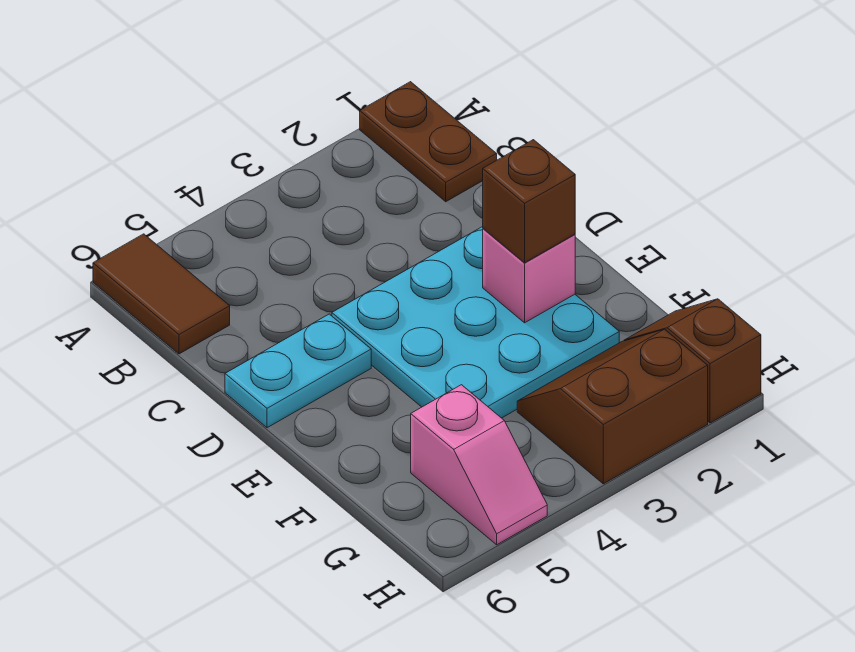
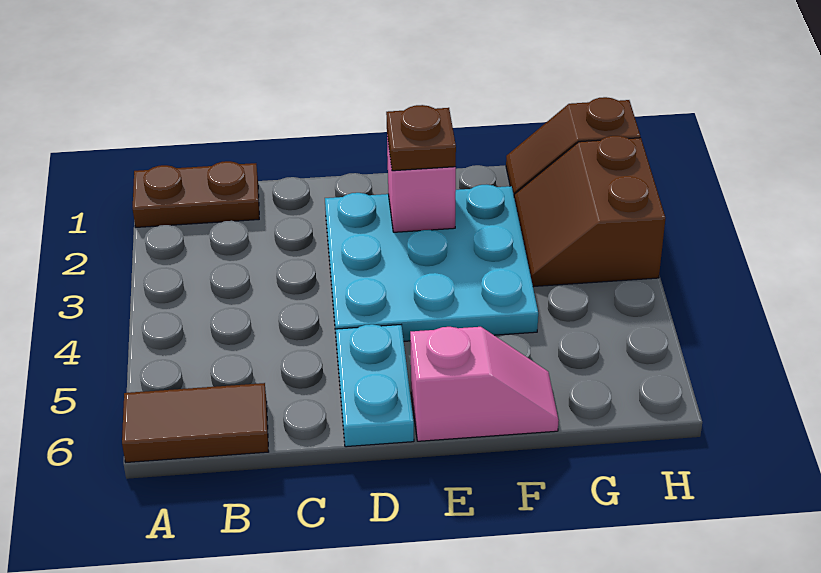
brown brick E2 level 3 -> brown plate E2 level 3
pink slope G5:H5 level 1 top G -> pink slope E6:F6 level 1 top E

